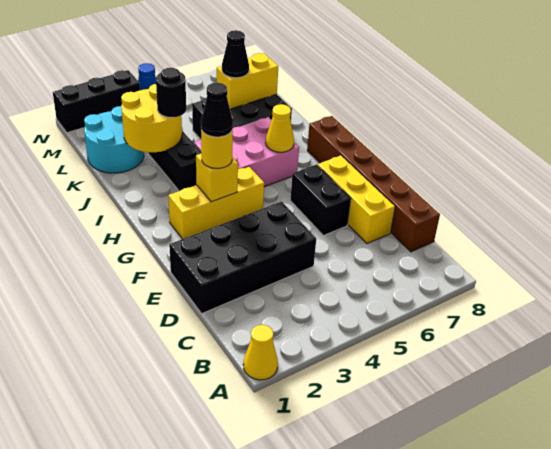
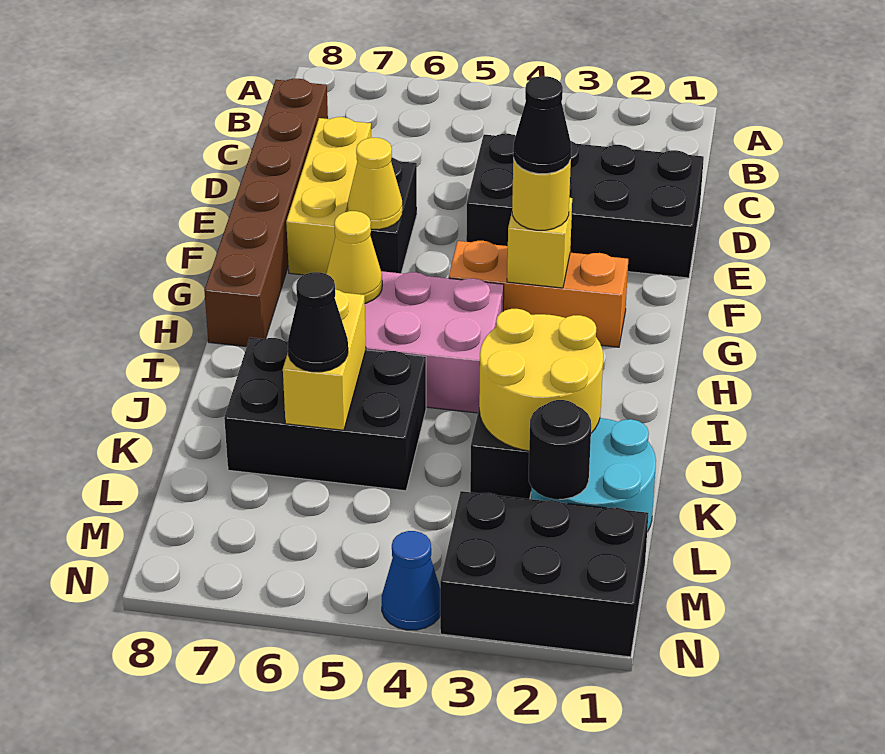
yellow cone A1 level 1 -> yellow cone F6 level 2
yellow brick G2:G4 level 1 -> orange brick G2:G4 level 1
black round brick J3 level 3 -> black round brick L2 level 2
yellow brick K6:K7 level 2 -> yellow brick J6:K6 level 2
black brick N1:N3 level 1 -> black brick M1:N3 level 1

